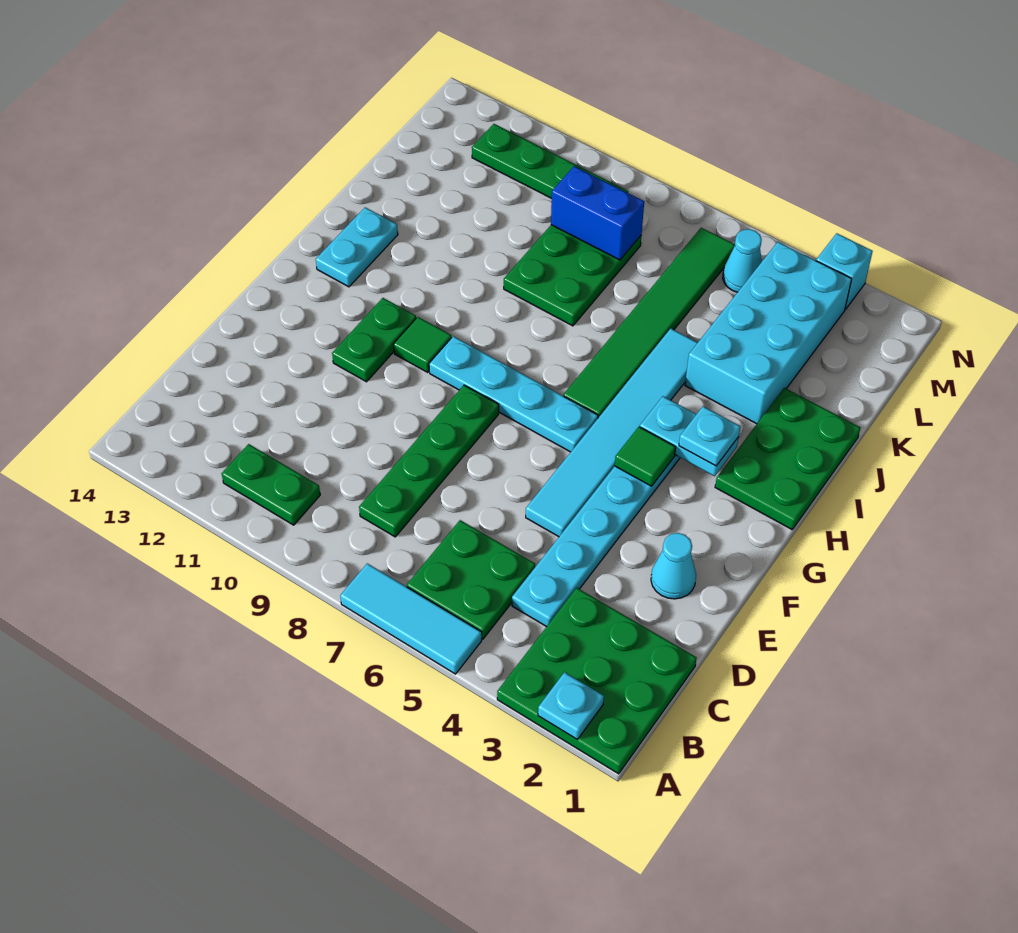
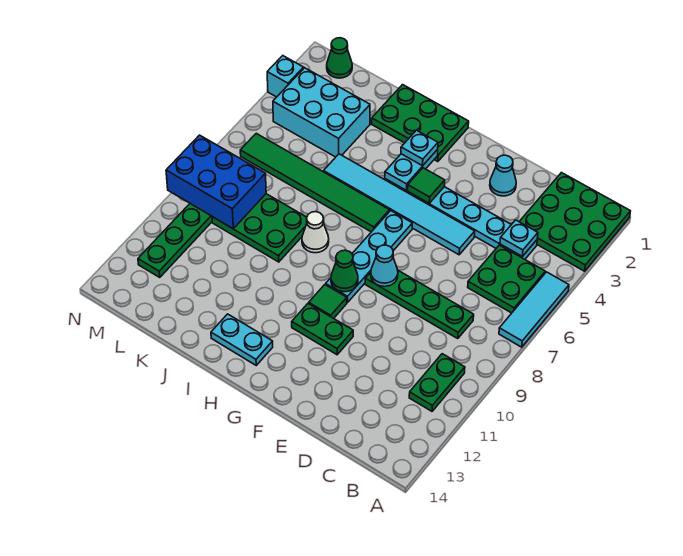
cyan plate A2 level 2 -> cyan plate C4 level 2
none -> green cone G9 level 2
none -> white cone I8 level 1
cyan brick J3:M4 level 1 -> cyan brick K3:M4 level 1
blue brick L8:L9 level 2 -> blue brick L8:N9 level 2
none -> green cone M1 level 1
cyan cone M5 level 1 -> cyan cone F8 level 2

